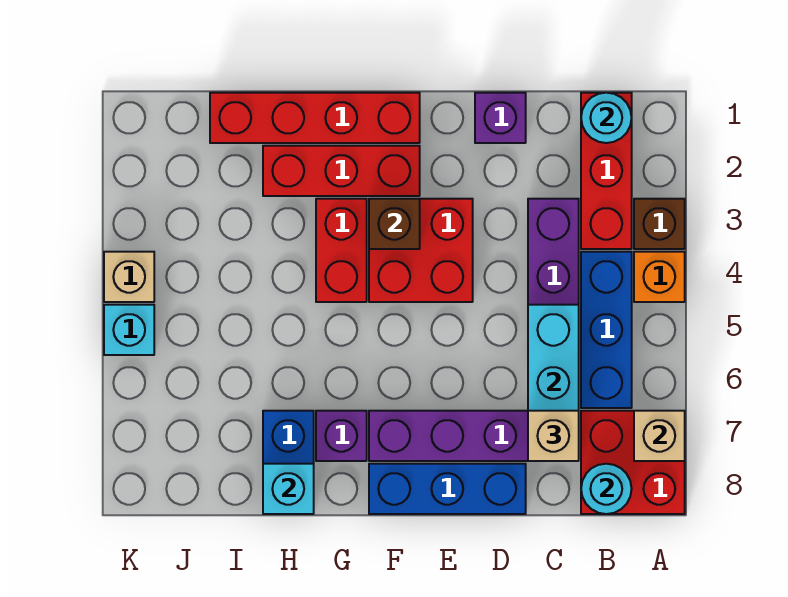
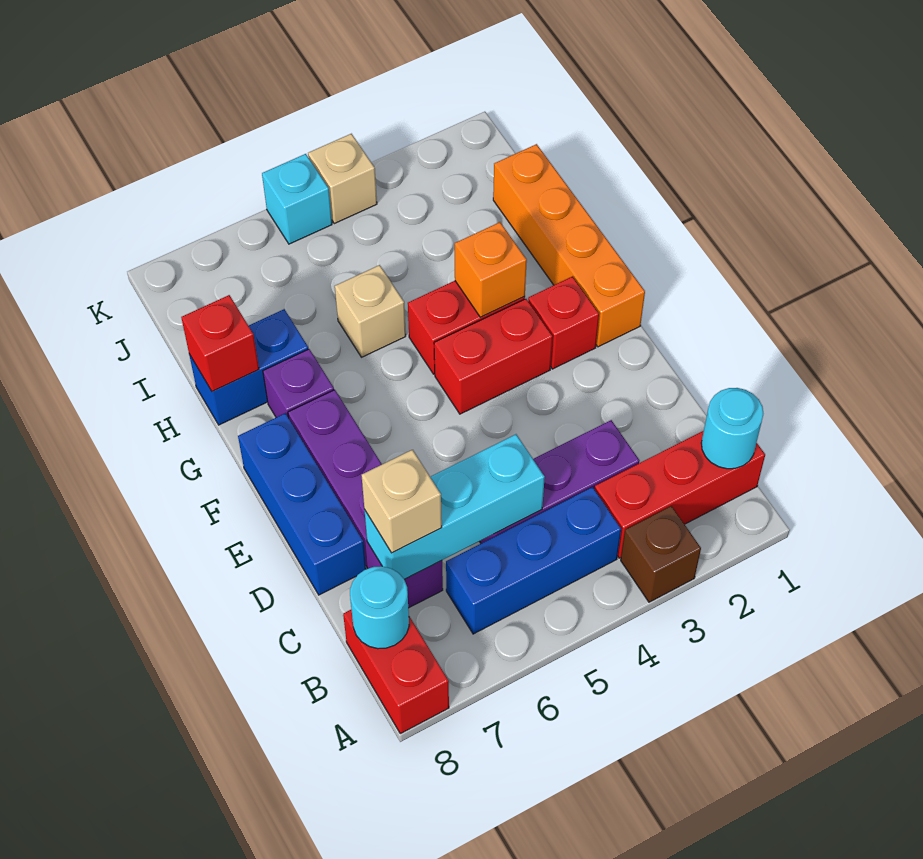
orange brick A4 level 1 -> orange brick G3 level 2
red brick A7:B8 level 1 -> red brick A8:B8 level 1
tan brick A7 level 2 -> tan brick H5 level 1
purple brick D1 level 1 -> none
red brick E3:F4 level 1 -> red brick F3:F4 level 1
red brick F1:I1 level 1 -> orange brick F1:I1 level 1
red brick F2:H2 level 1 -> red brick F2 level 1
brown brick F3 level 2 -> none
cyan brick H8 level 2 -> red brick H8 level 2

